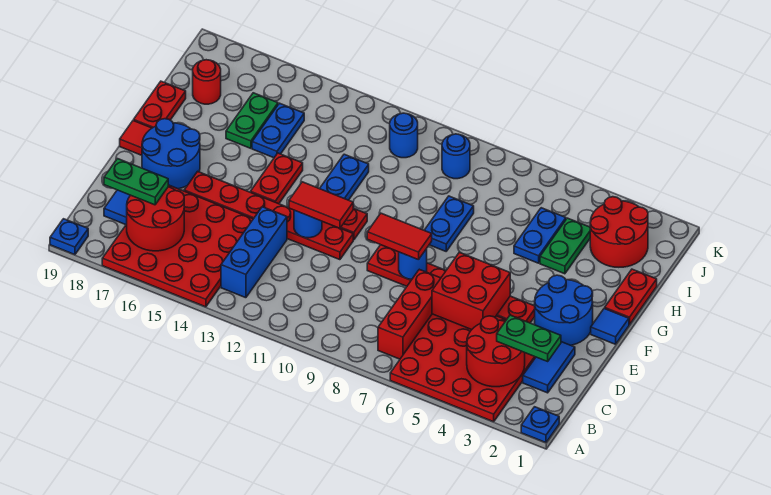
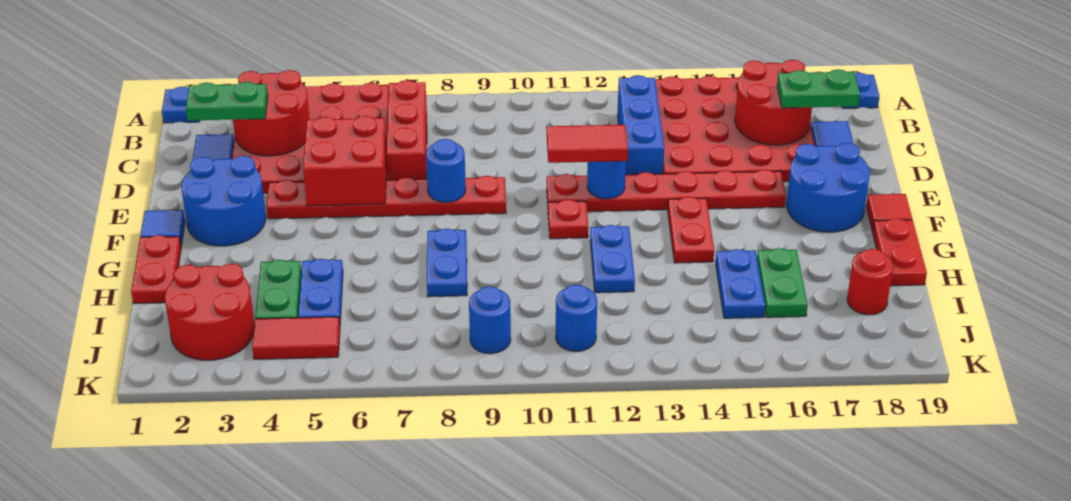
red tile E8:E9 level 3 -> red tile J4:J5 level 1

